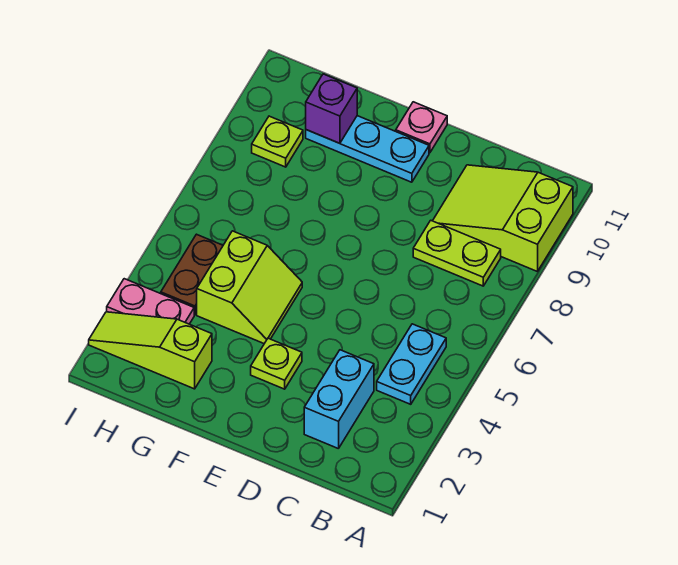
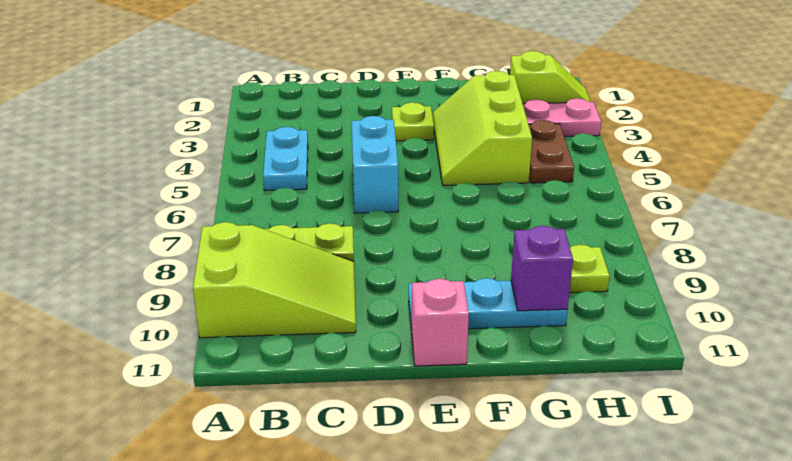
cyan brick C2:C3 level 1 -> cyan brick D5:D6 level 1
pink plate E11 level 1 -> pink brick E11 level 1
lime slope F4:G5 level 1 top G -> lime slope F3:G5 level 1 top G
lime slope G2:I2 level 1 top G -> lime slope H2:I2 level 1 top H

